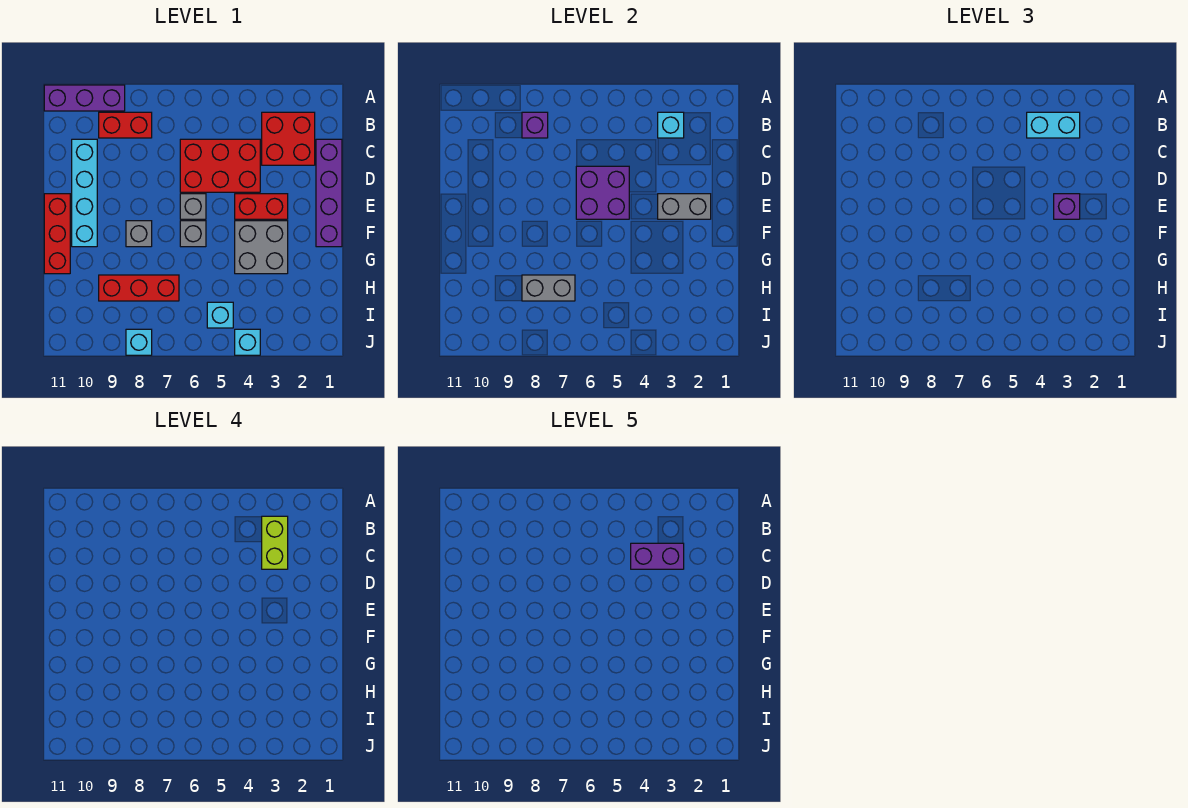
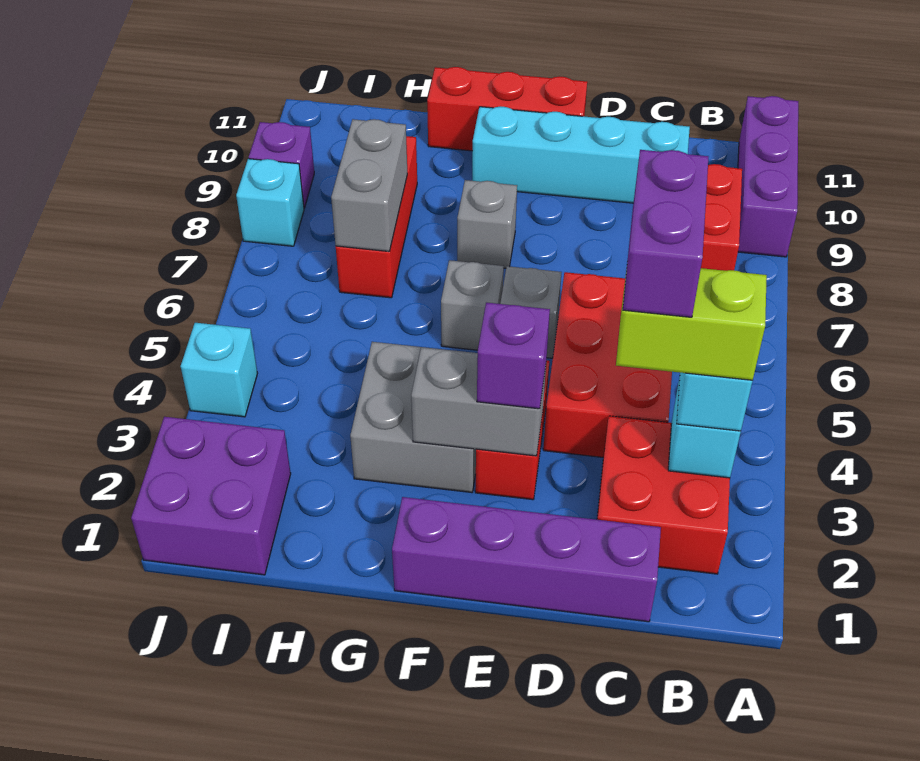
purple brick B8 level 2 -> purple brick J9 level 1
purple brick D5:E6 level 2 -> purple brick I1:J2 level 1
grey brick E2:E3 level 2 -> grey brick E3:F3 level 2
cyan brick I5 level 1 -> none

